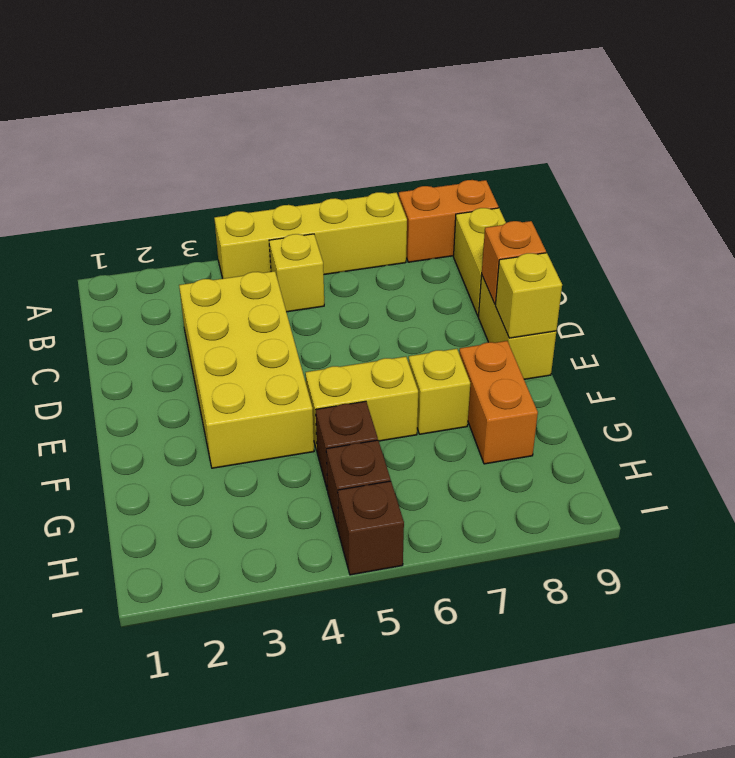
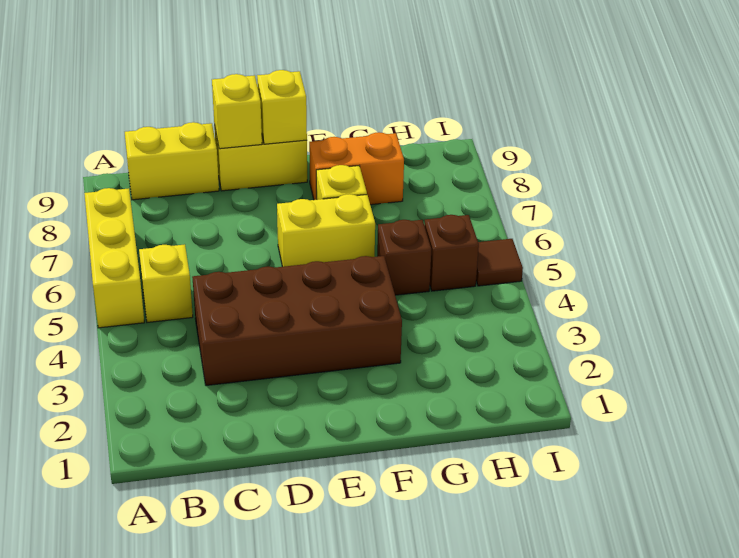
yellow brick A4:A7 level 1 -> yellow brick A5:A7 level 1
orange brick A8:A9 level 1 -> none
yellow brick C3:F4 level 1 -> brown brick C3:F4 level 1
orange brick D9 level 2 -> yellow brick D9 level 2
yellow brick F5:F6 level 1 -> yellow brick E6:F6 level 1
brown brick I5 level 1 -> brown tile I5 level 1

